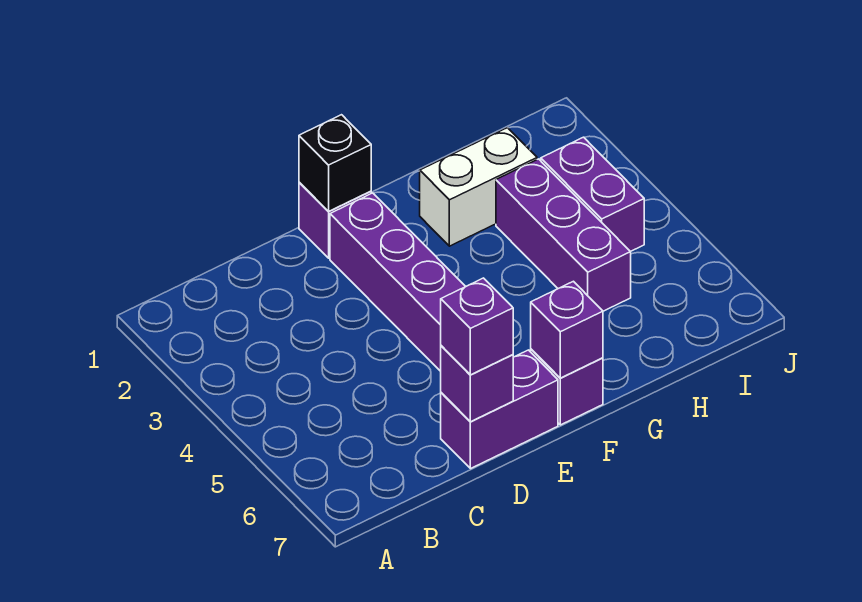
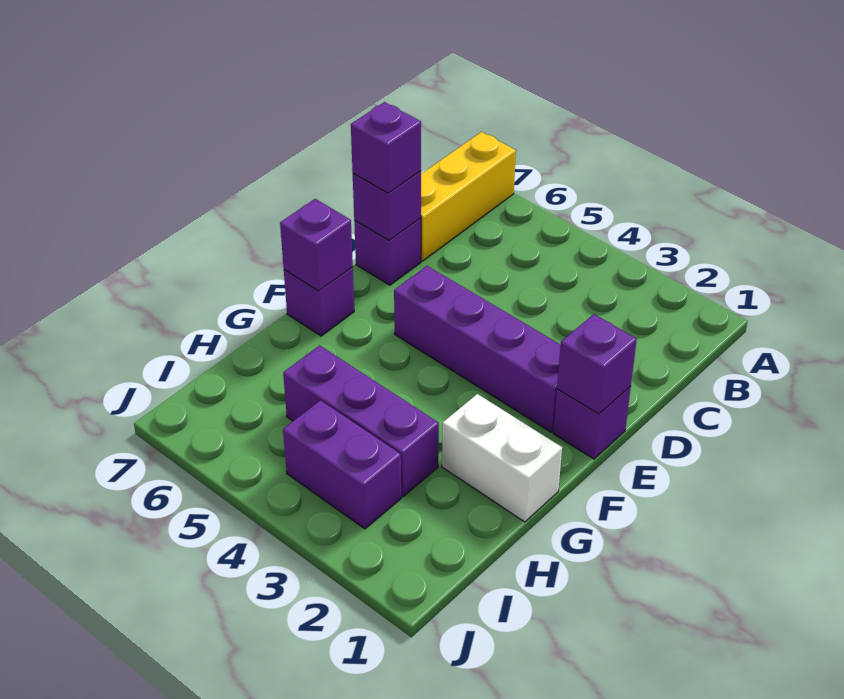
none -> yellow brick A7:C7 level 1
purple brick D7:E7 level 1 -> purple brick D7 level 1
black brick E1 level 2 -> purple brick E1 level 2
white brick G2:H2 level 1 -> white brick G1:G2 level 1

